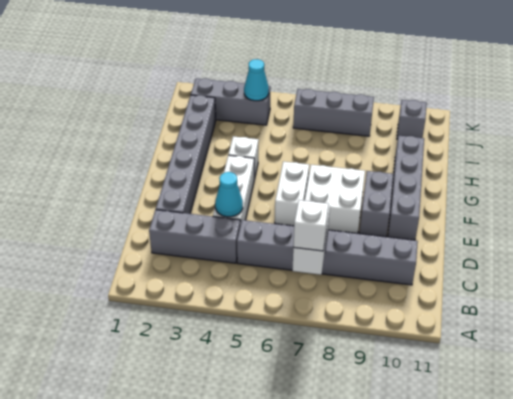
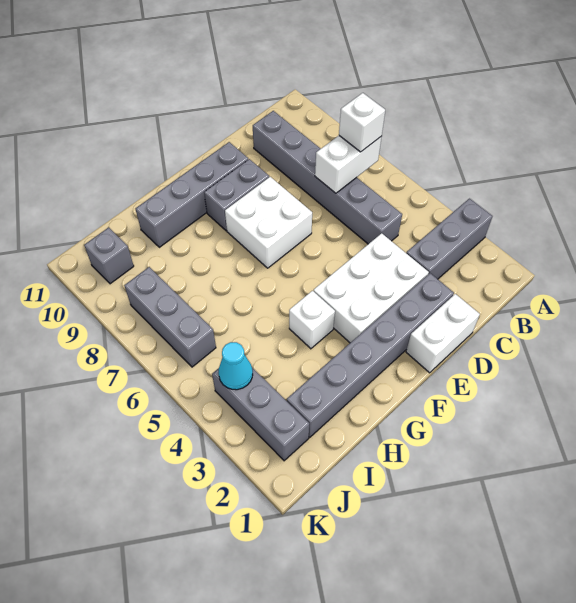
grey brick C2:C4 level 1 -> grey brick A3:C3 level 1
white brick D4:F4 level 1 -> white brick D3:F4 level 1
cyan cone D4 level 2 -> none
white brick E6:F6 level 1 -> white brick D1:E1 level 1

